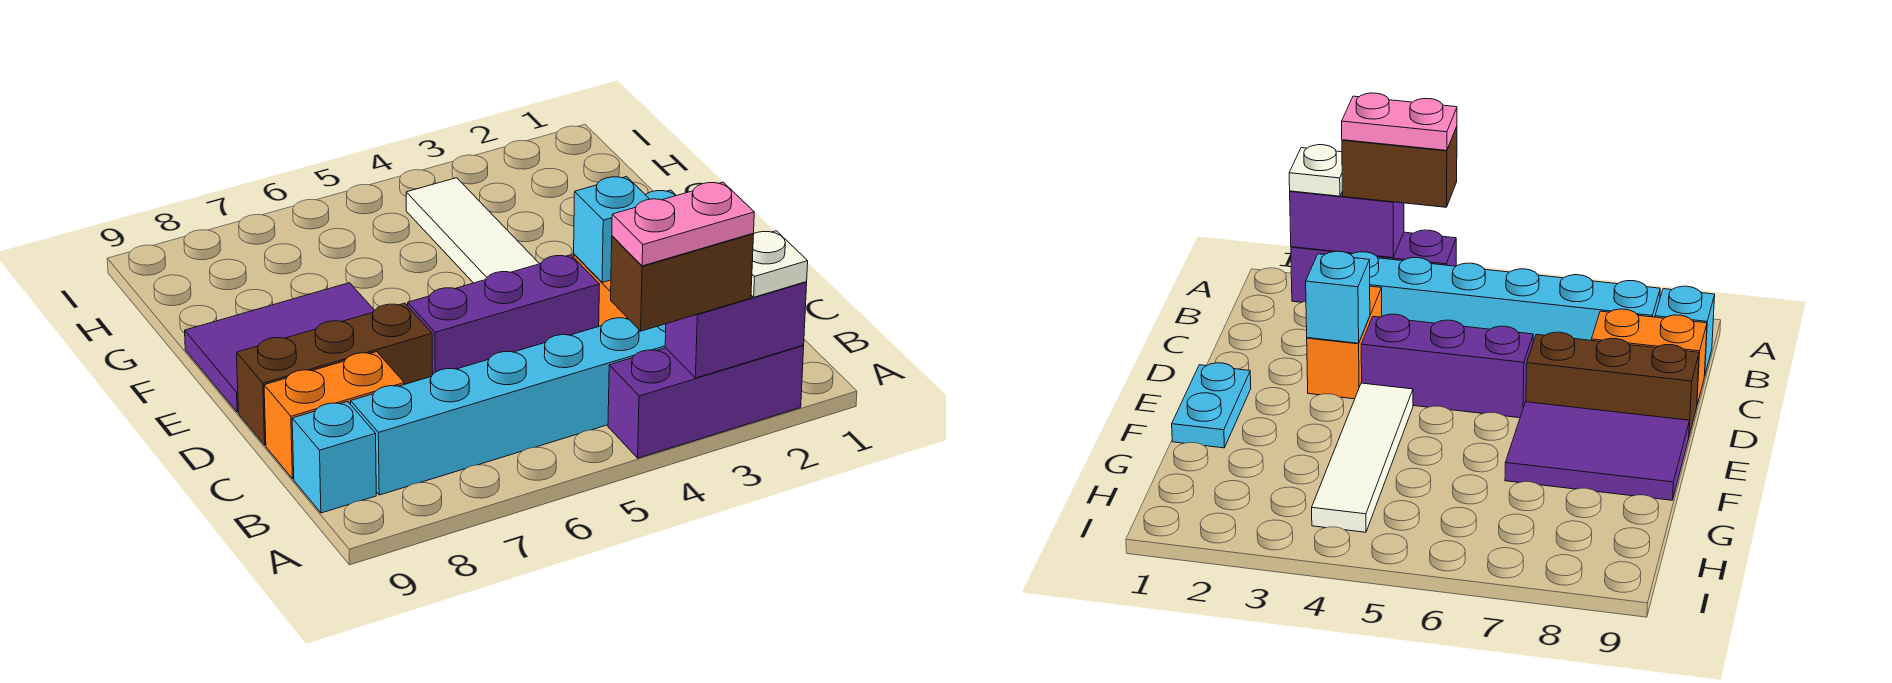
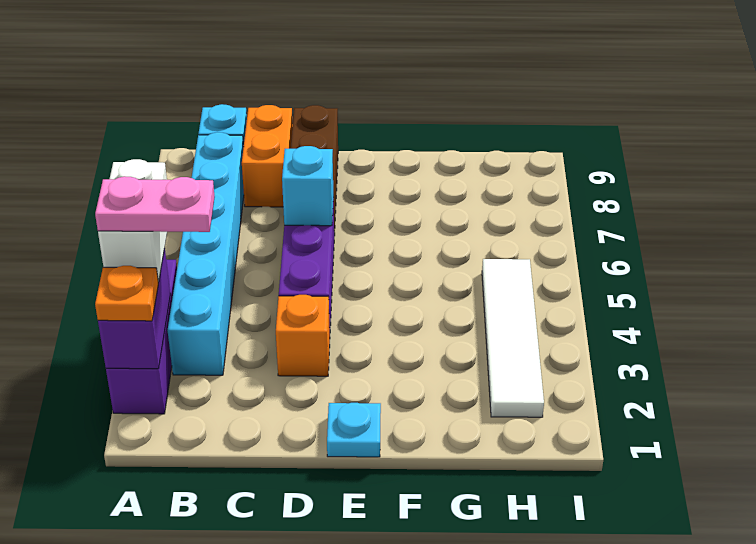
white plate A2 level 3 -> orange plate A2 level 3
brown brick A3:A4 level 3 -> white brick A3:A4 level 3
pink plate A3:A4 level 4 -> pink plate A3:B3 level 4
orange brick C3:D3 level 1 -> orange brick D3 level 1
cyan brick D3 level 2 -> cyan brick D6 level 2
cyan plate E1:F1 level 1 -> cyan plate E1 level 1
white tile E4:H4 level 1 -> white tile H2:H5 level 1
purple tile E7:F9 level 1 -> none

